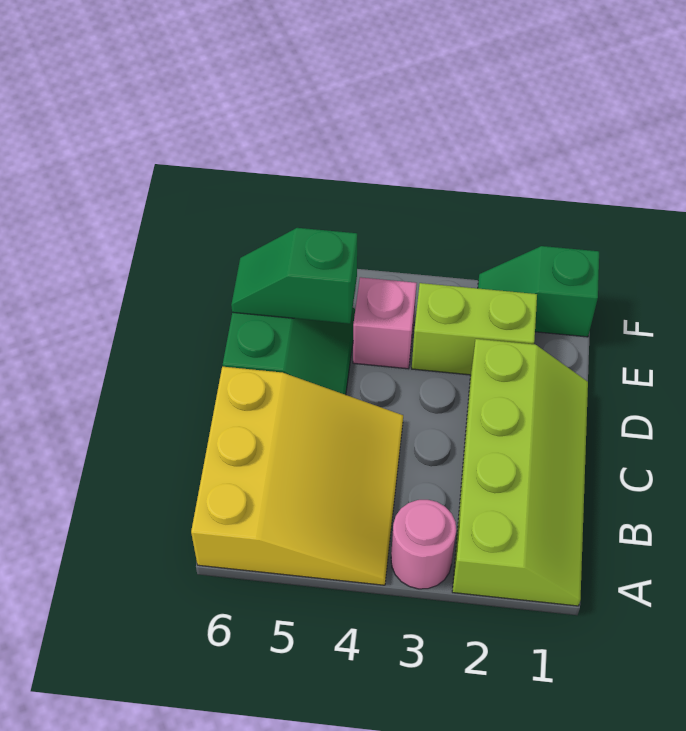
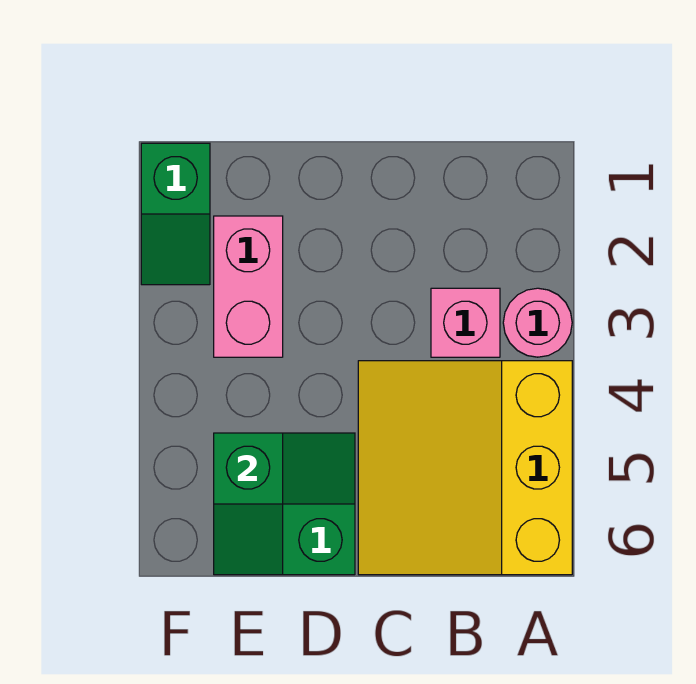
lime slope A1:D2 level 1 top 2 -> none
yellow slope A4:C6 level 1 top 6 -> yellow slope A4:C6 level 1 top A
lime brick E2:E3 level 1 -> pink brick E2:E3 level 1
pink brick E4 level 1 -> pink brick B3 level 1

